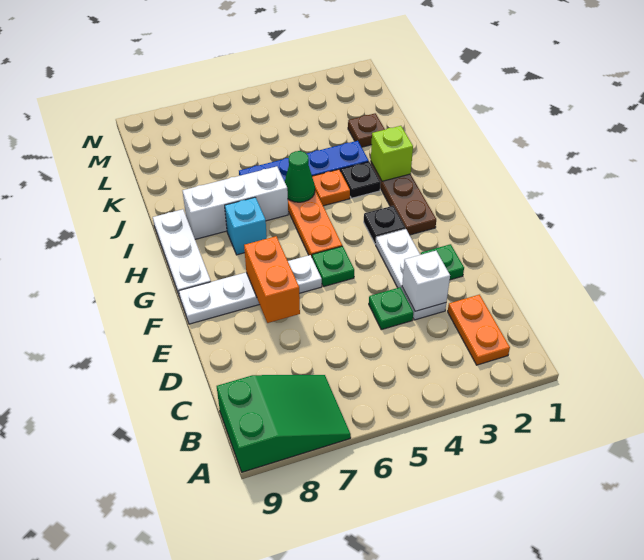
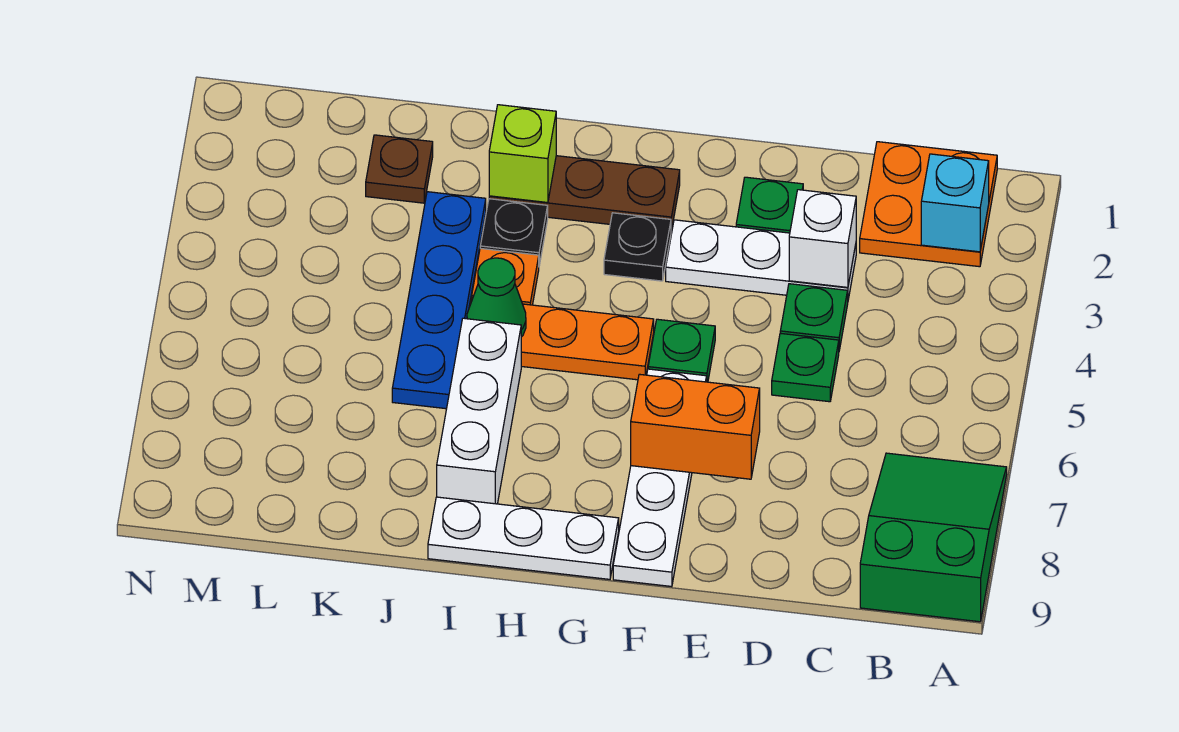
orange plate B2:C2 level 1 -> orange plate B1:C2 level 1
none -> green plate D5 level 1
cyan brick H7 level 1 -> cyan brick B2 level 2

